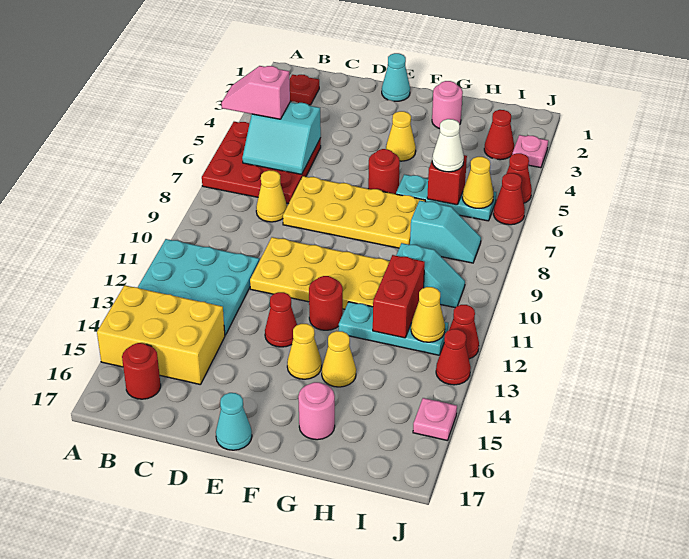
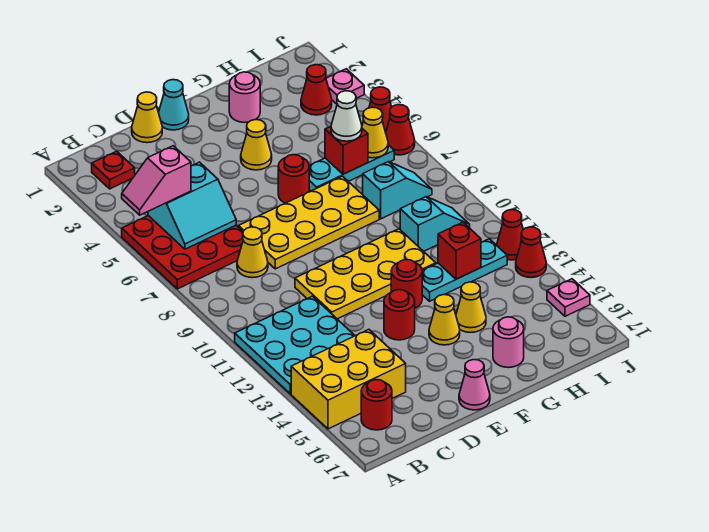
red cone E13 level 1 -> red round brick E13 level 1
cyan cone E17 level 1 -> pink cone E17 level 1
red brick H11:H12 level 2 -> red brick H12 level 2
yellow cone I12 level 2 -> yellow cone D1 level 1

